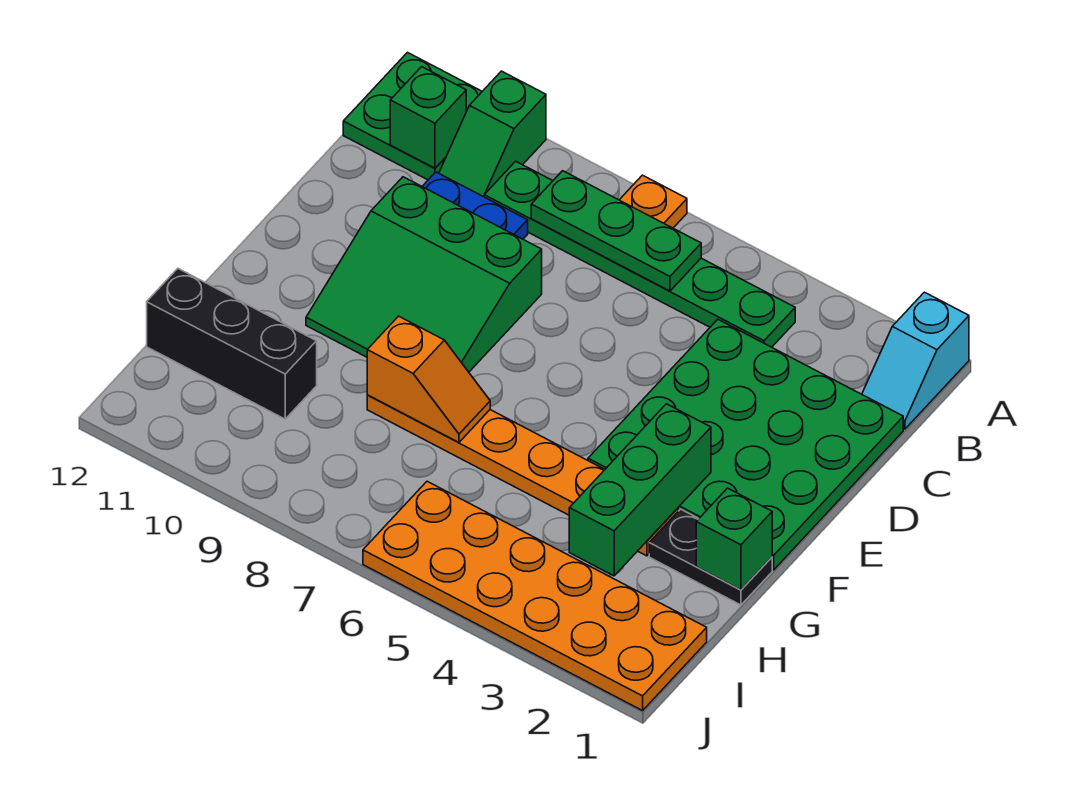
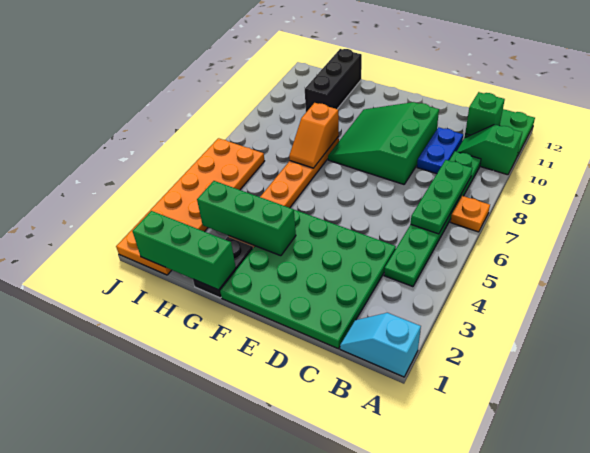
green brick G1 level 2 -> green brick G1:I1 level 2

